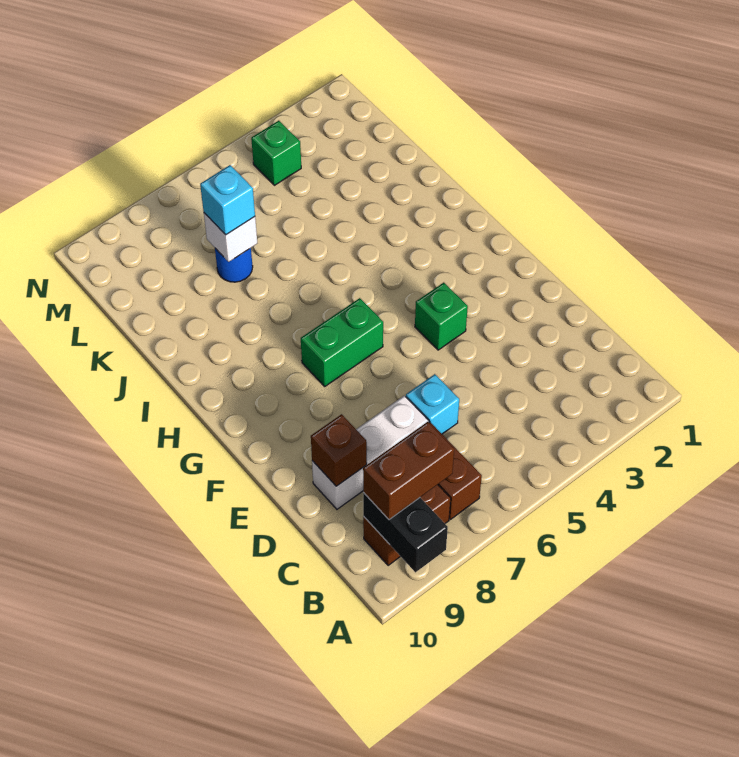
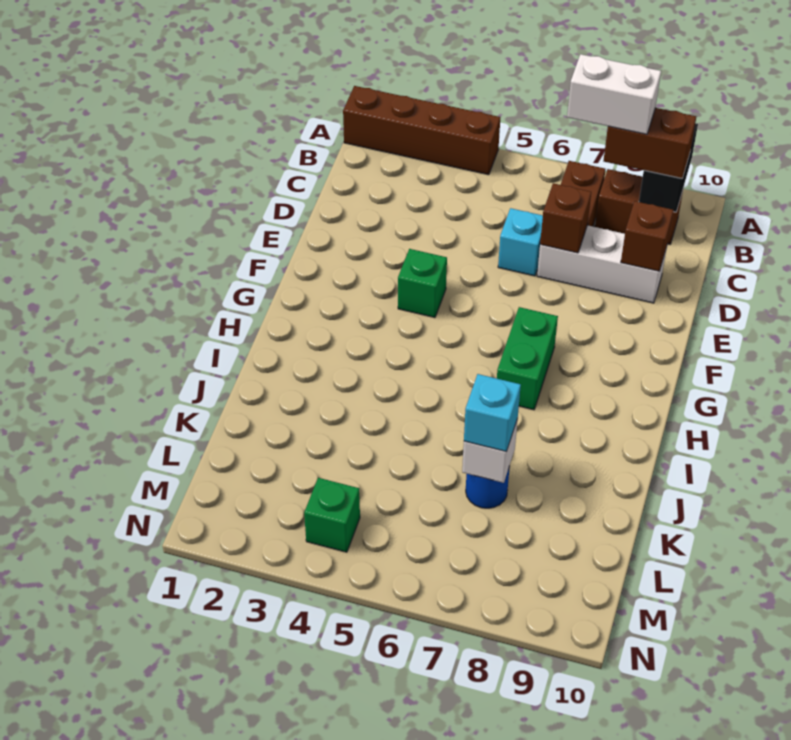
none -> brown brick A1:A4 level 1
none -> white brick B7:B8 level 4
none -> brown brick D7 level 2
green brick G6:G7 level 1 -> green brick G7:H7 level 1

